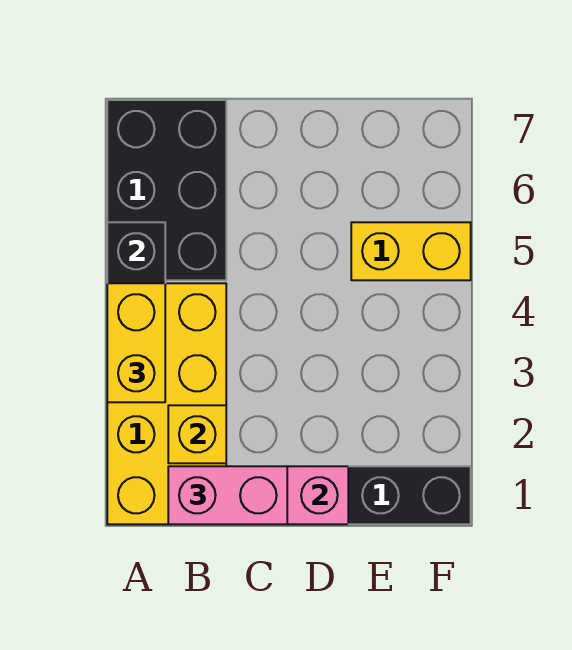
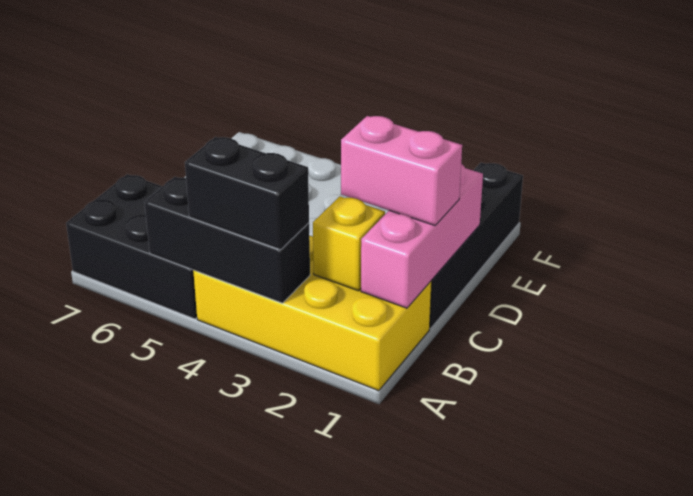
yellow brick A3:A4 level 3 -> black brick A3:A4 level 3
pink brick B1:C1 level 3 -> pink brick C1:C2 level 3
yellow brick E5:F5 level 1 -> none

